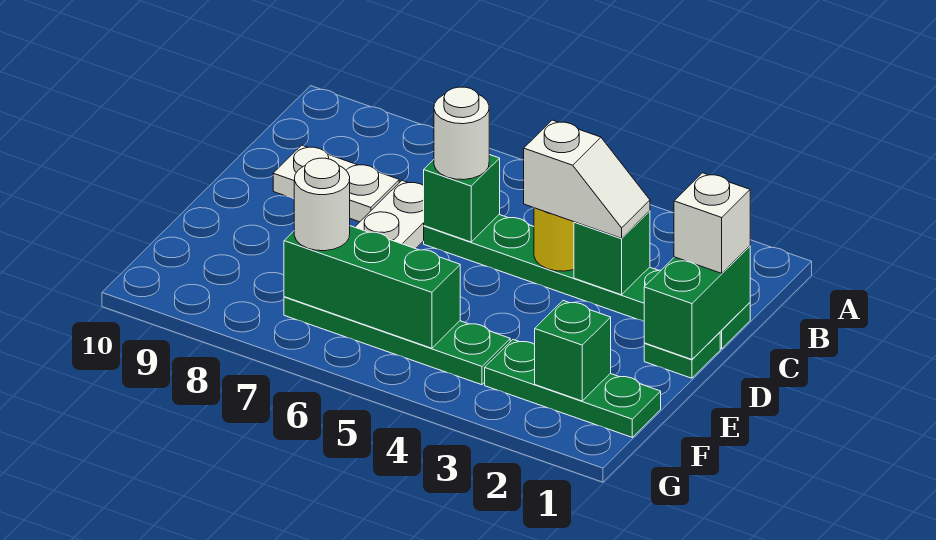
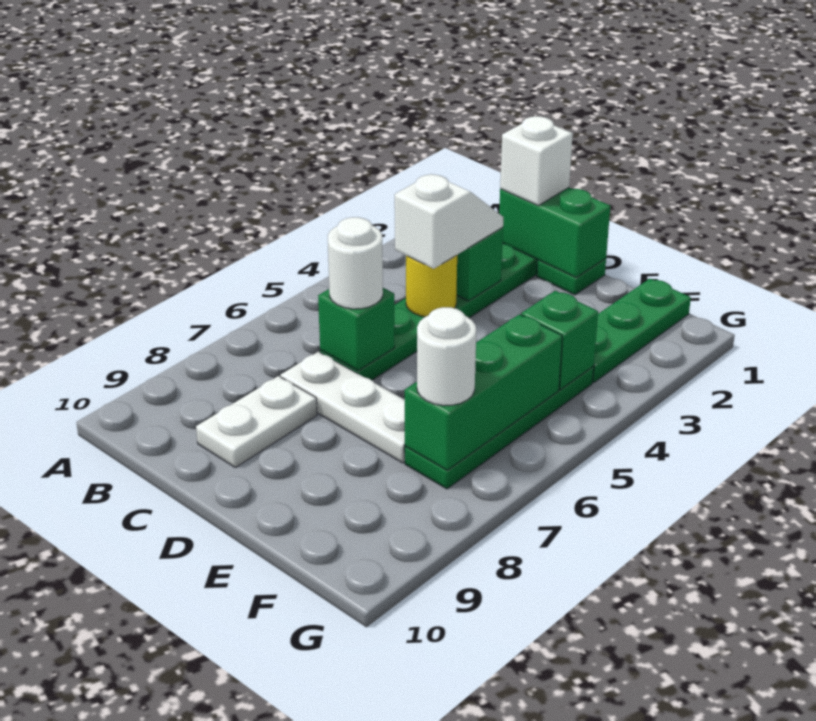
green brick F2 level 2 -> green brick F4 level 2

